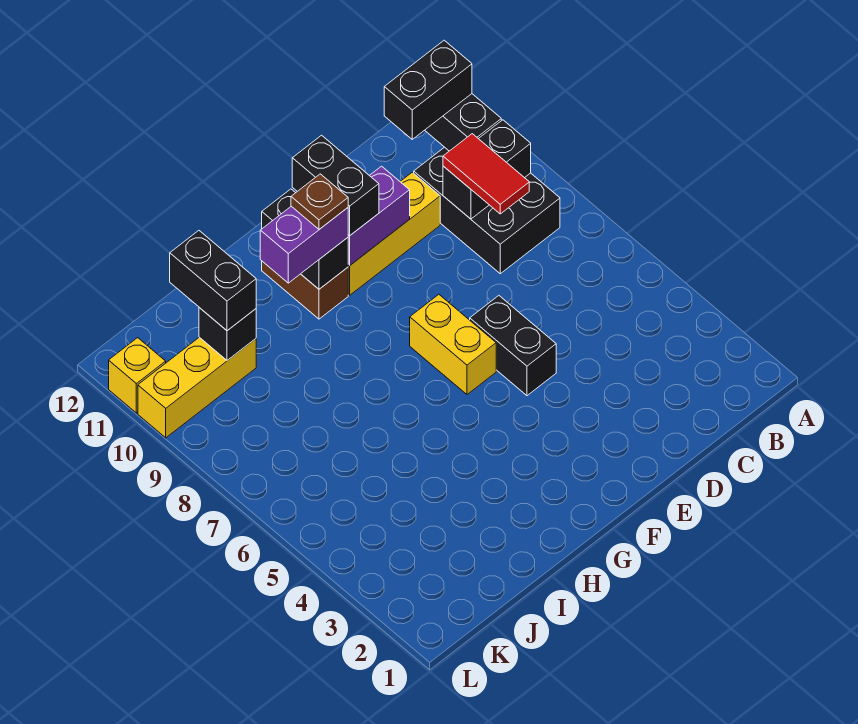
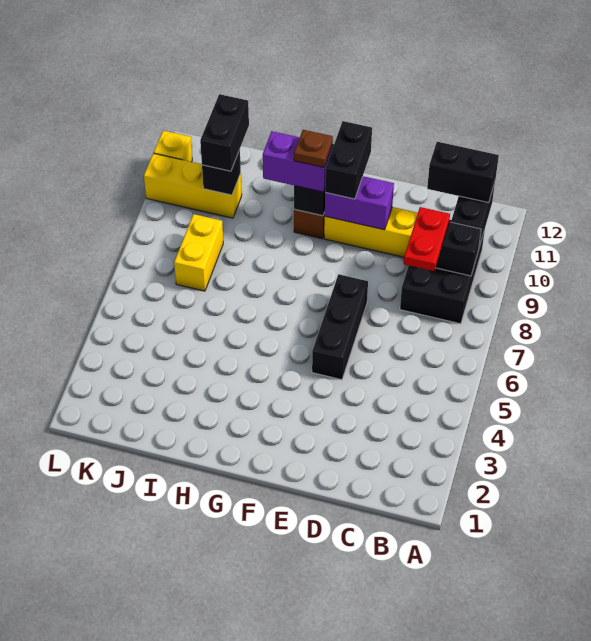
red tile C8:C9 level 3 -> red plate C8:C9 level 3
black brick E5:E6 level 1 -> black brick E5:E7 level 1
yellow brick F6:F7 level 1 -> yellow brick J7:J8 level 1

